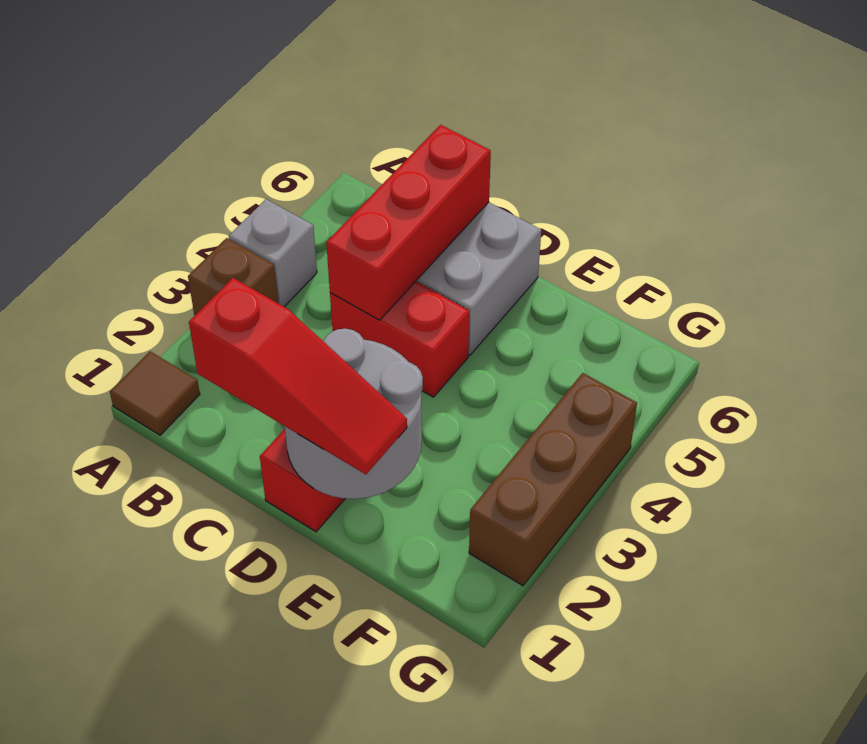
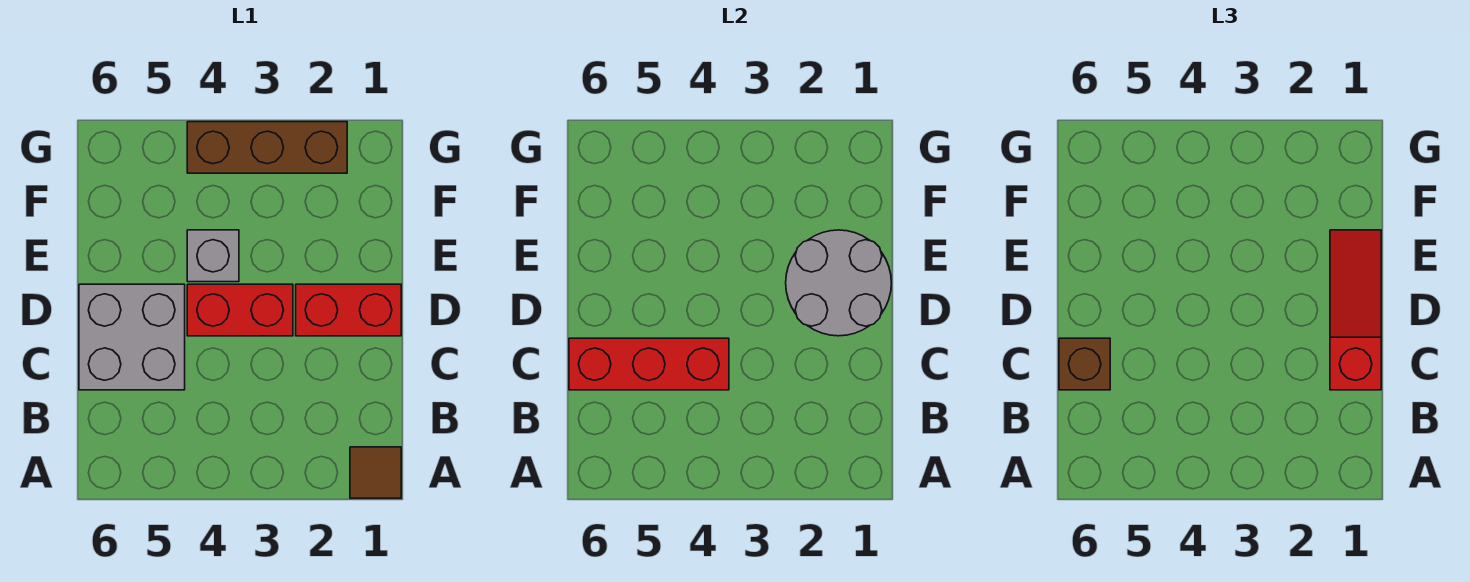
brown brick A3 level 1 -> brown brick C6 level 3
grey brick A4 level 1 -> grey brick E4 level 1
red brick C4:D4 level 1 -> red brick D3:D4 level 1

